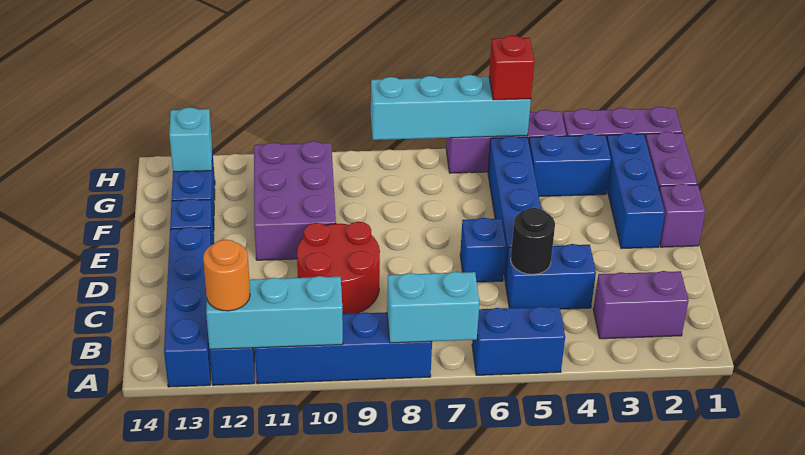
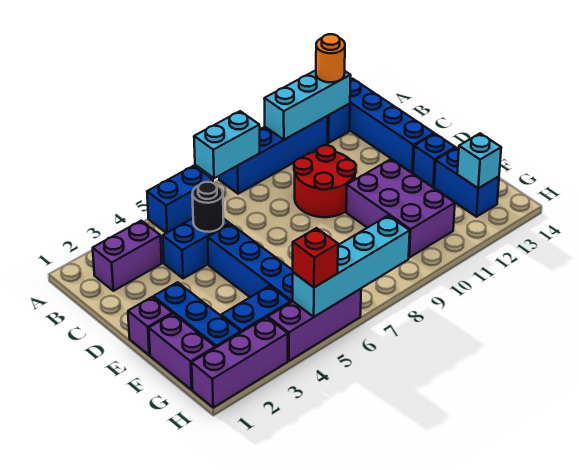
blue brick D6 level 1 -> none

